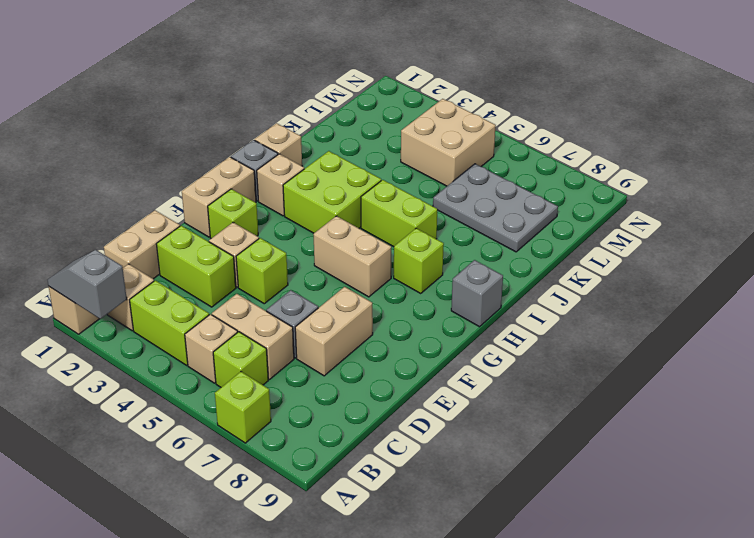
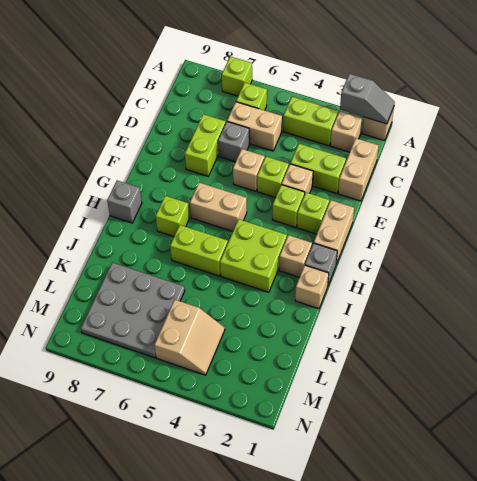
tan brick B5 level 1 -> tan brick E5 level 1
tan brick D7:E7 level 1 -> lime brick D7:E7 level 1
none -> lime brick F3 level 1
grey plate K6:L8 level 1 -> grey plate K6:M8 level 1
tan brick L4:M5 level 1 -> tan slope L4:M5 level 1 top 5

